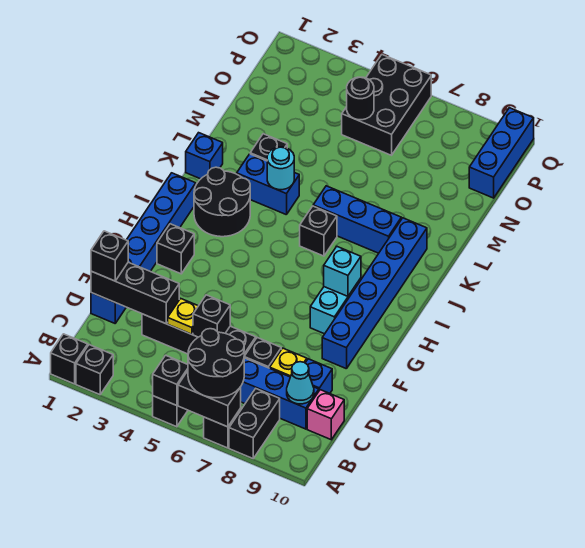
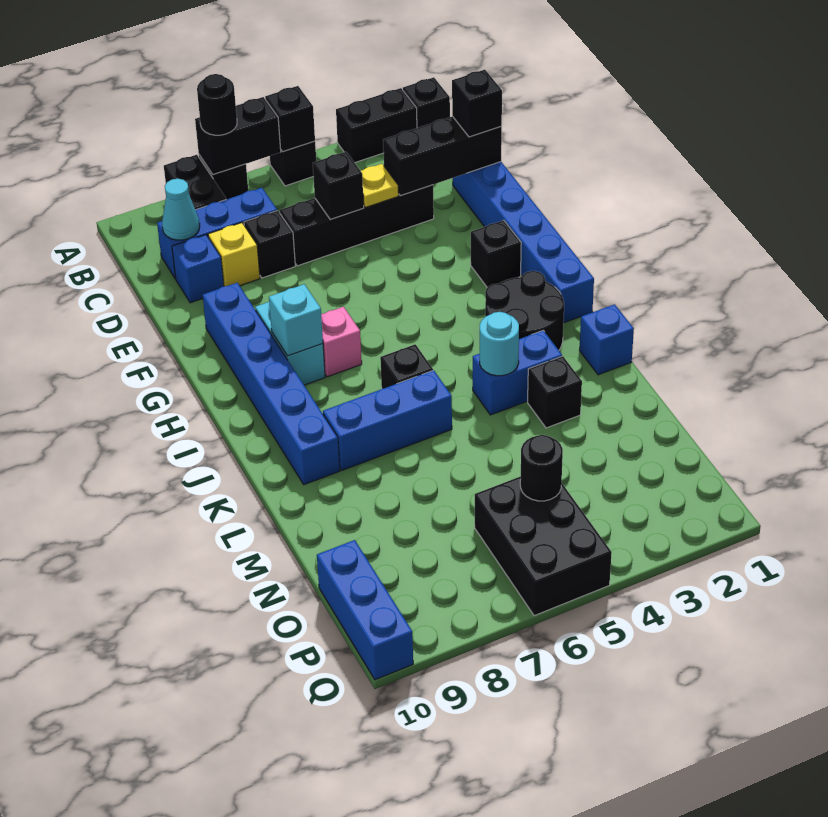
black brick A2 level 1 -> black brick A2:A3 level 1
black round brick A6:B7 level 3 -> black round brick A7 level 3
pink brick C10 level 1 -> pink brick H7 level 1

